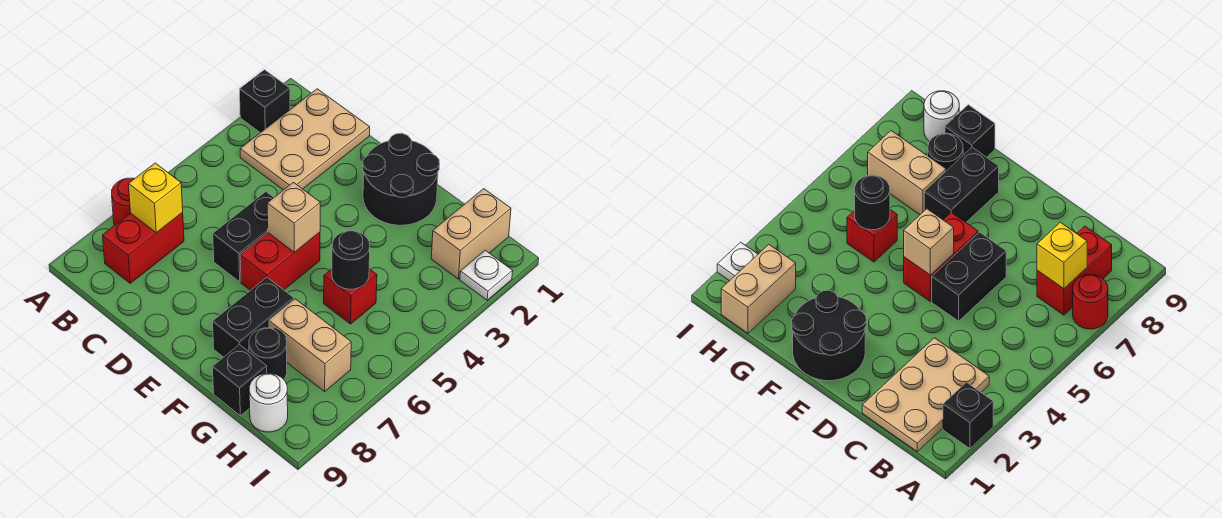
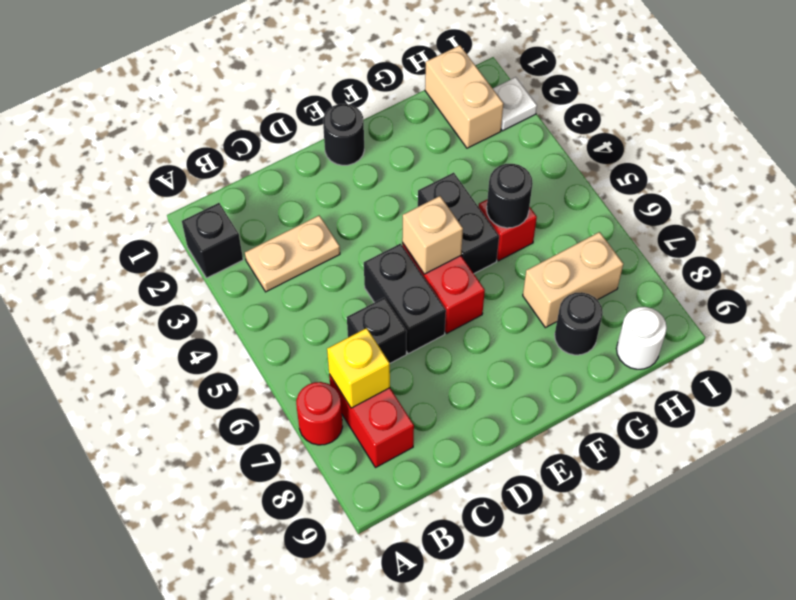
tan plate B1:C3 level 1 -> tan plate B3:C3 level 1
black round brick E1:F2 level 1 -> black round brick E1 level 1
black brick F7:F8 level 1 -> black brick F4:F5 level 1
black brick G9 level 1 -> black brick C6 level 1

